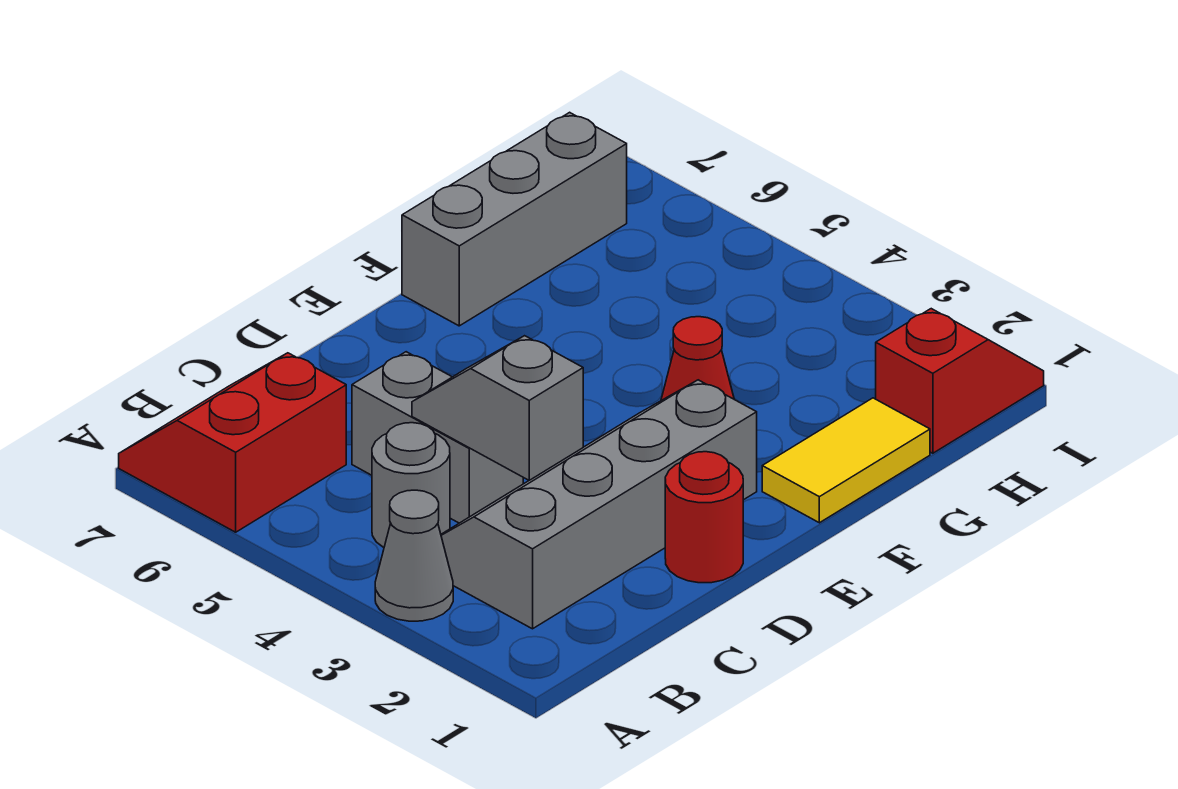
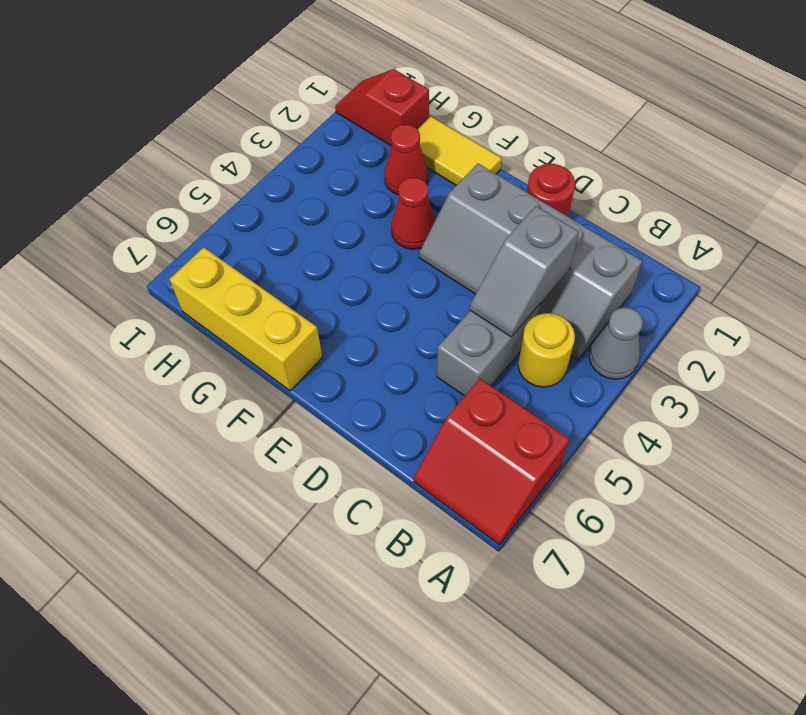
grey round brick B4 level 1 -> yellow round brick B4 level 1
grey brick F7:H7 level 1 -> yellow brick F7:H7 level 1
none -> red cone G2 level 1

